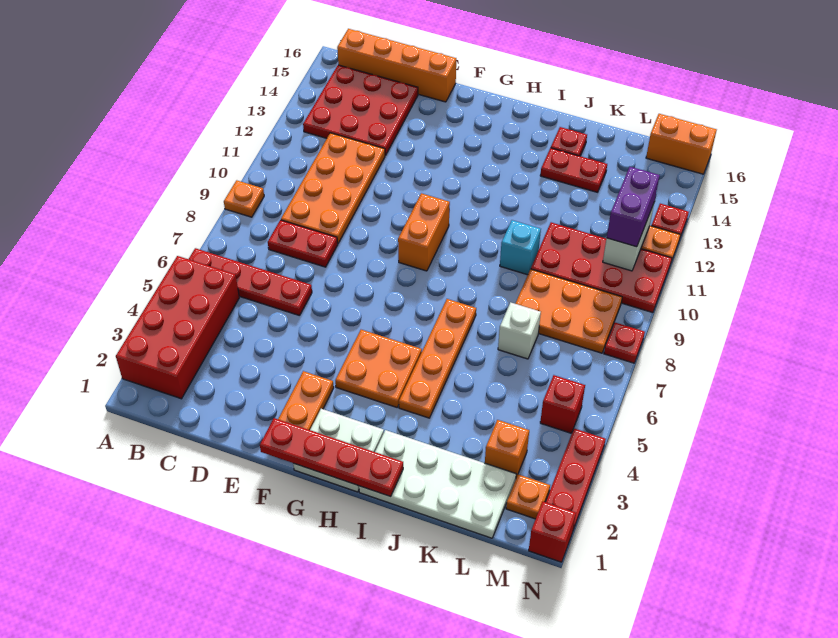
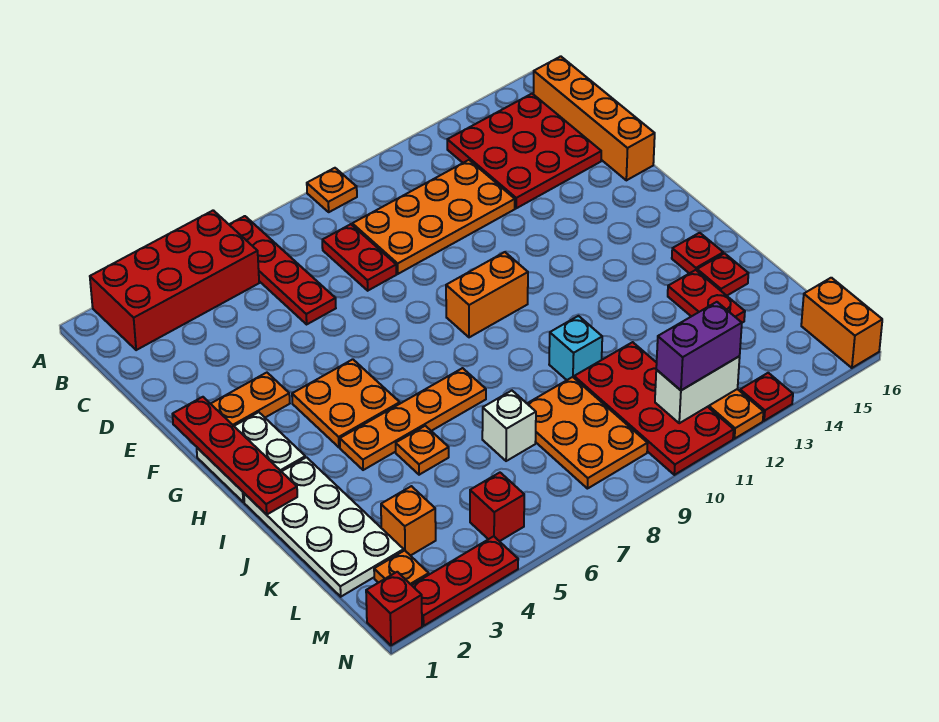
none -> orange plate J5 level 1
red plate N8 level 1 -> red plate I15 level 1

